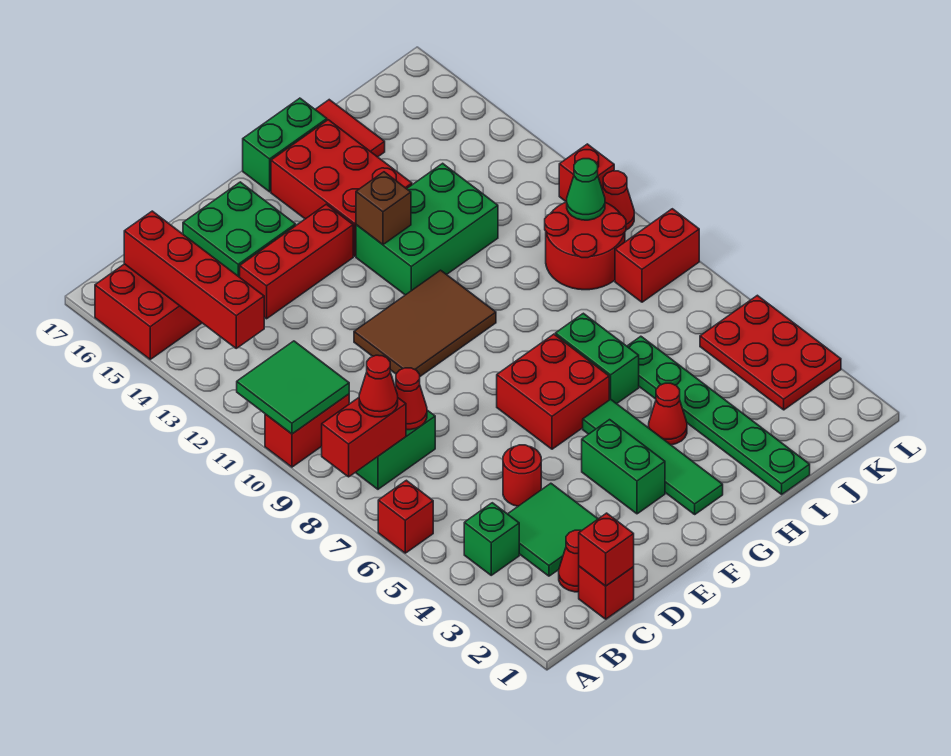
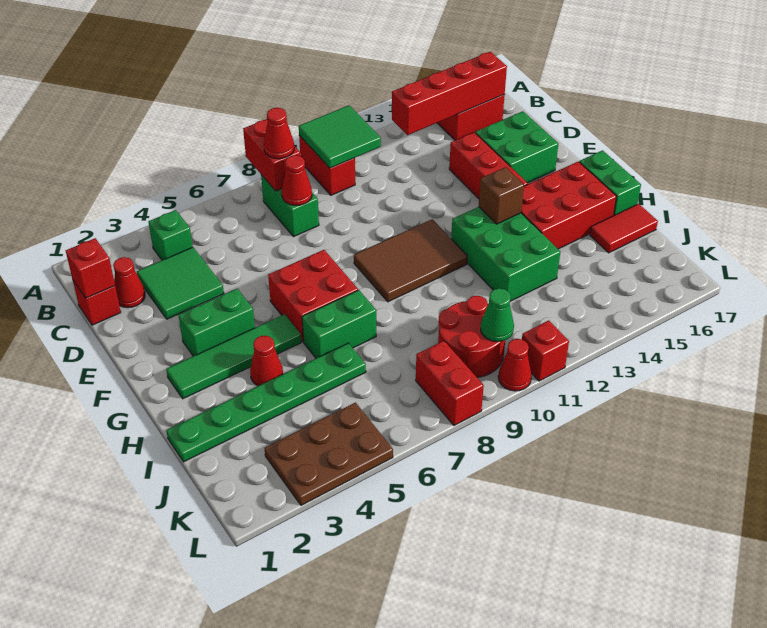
red brick A6 level 1 -> none
red round brick D5 level 1 -> none
brown tile E10:G11 level 1 -> brown tile F9:G11 level 1
red plate K3:L5 level 1 -> brown plate K3:L5 level 1

